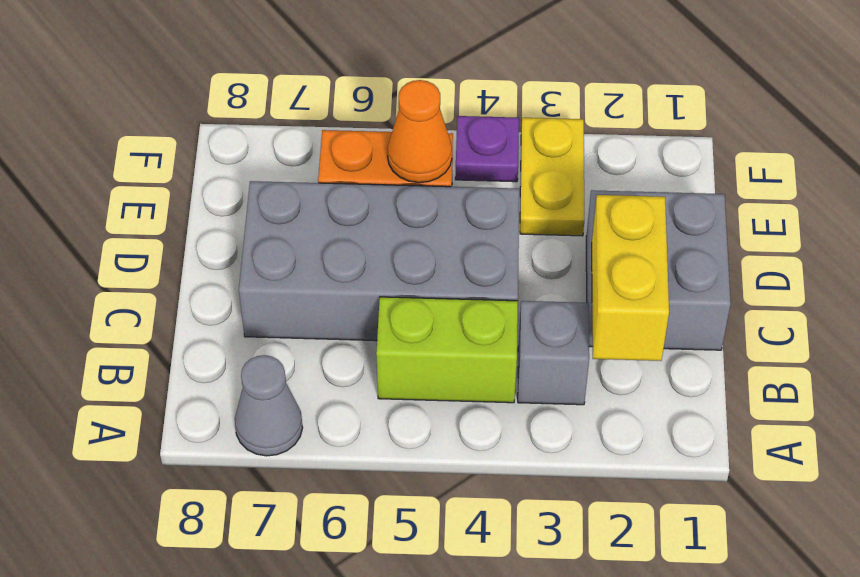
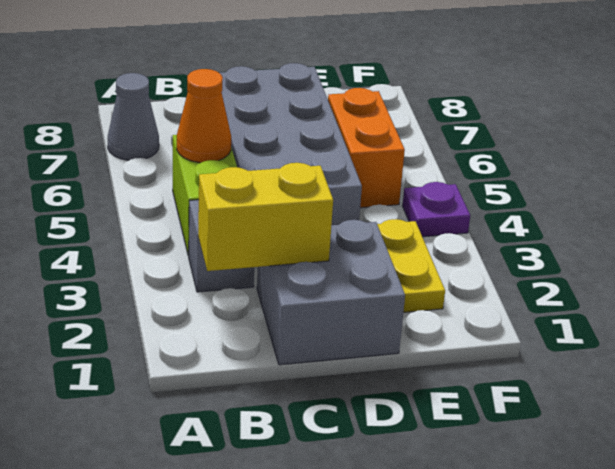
yellow plate E3:F3 level 1 -> yellow plate E2:E3 level 1
orange cone E5 level 2 -> orange cone B5 level 2

